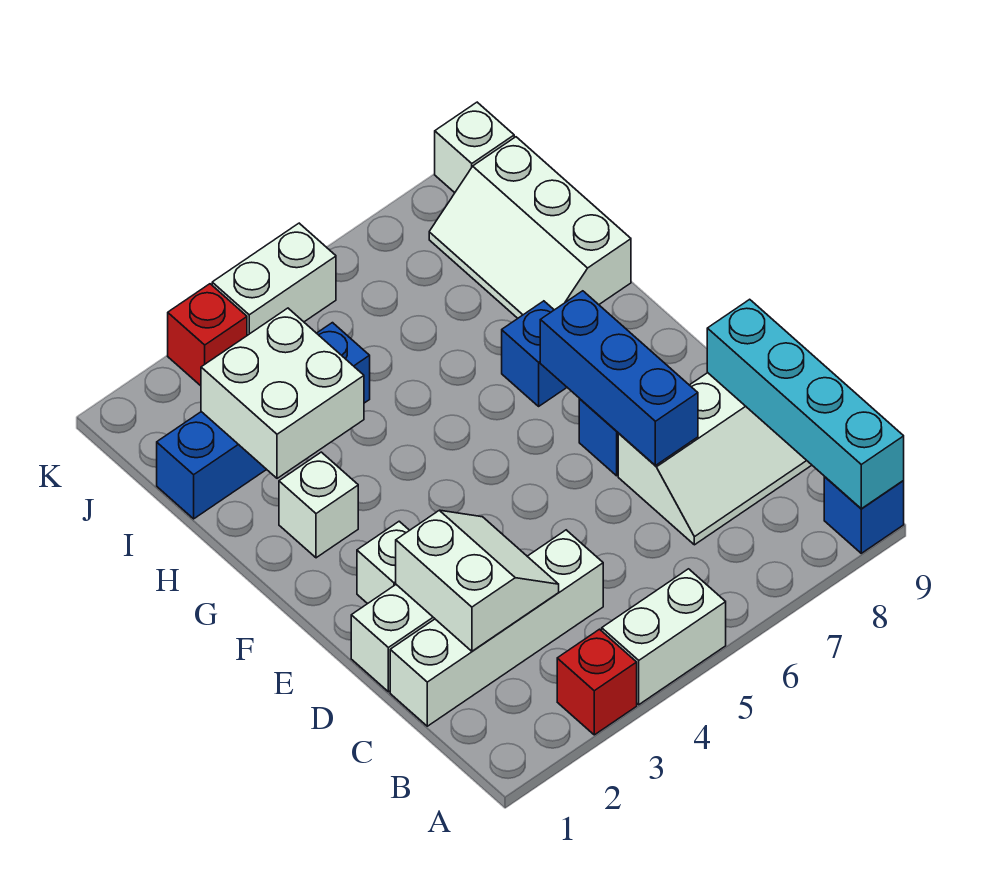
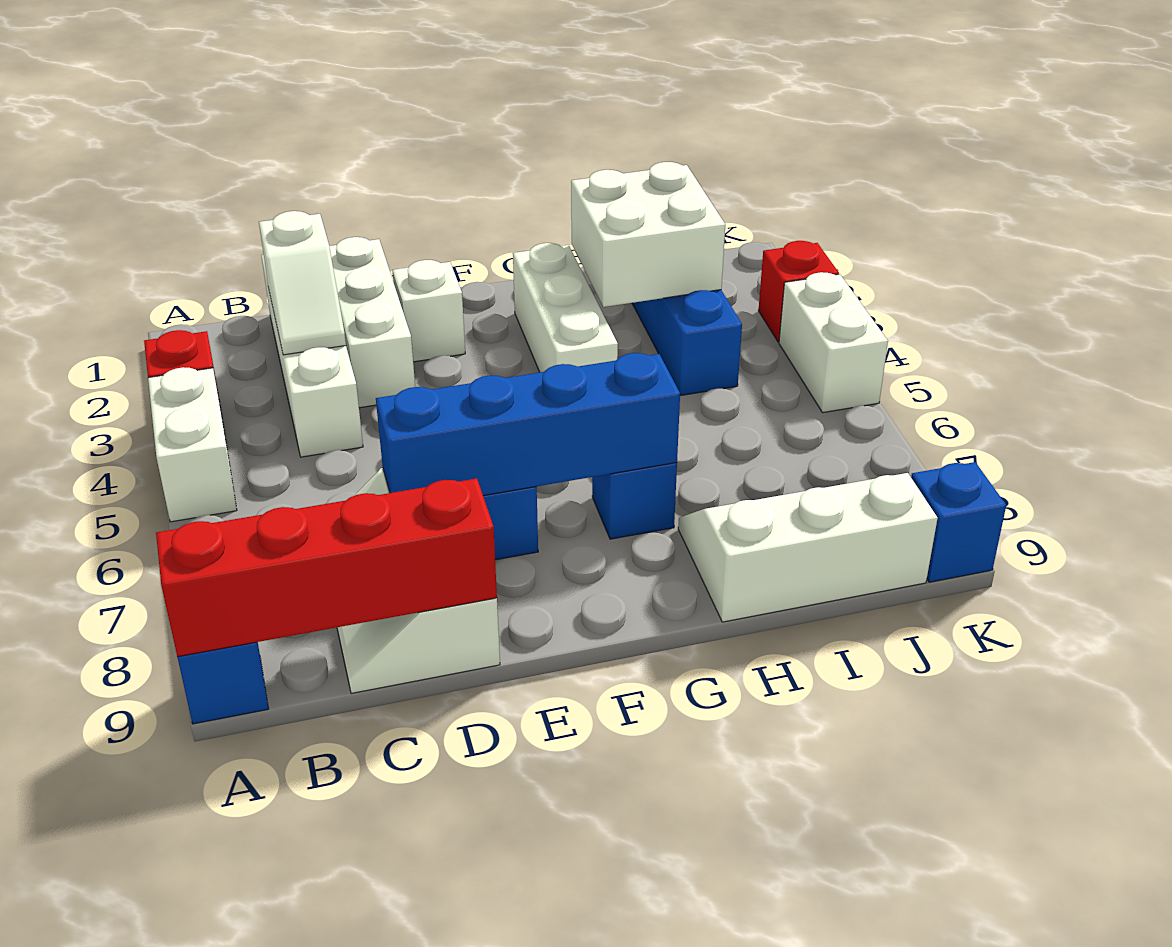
cyan brick A9:D9 level 2 -> red brick A9:D9 level 2
white slope C2:D3 level 2 top 2 -> white slope C2:C3 level 2 top 2
blue brick D7:F7 level 2 -> blue brick D7:G7 level 2
white brick G2 level 1 -> white brick G2:G4 level 1
white brick K9 level 1 -> blue brick K9 level 1

